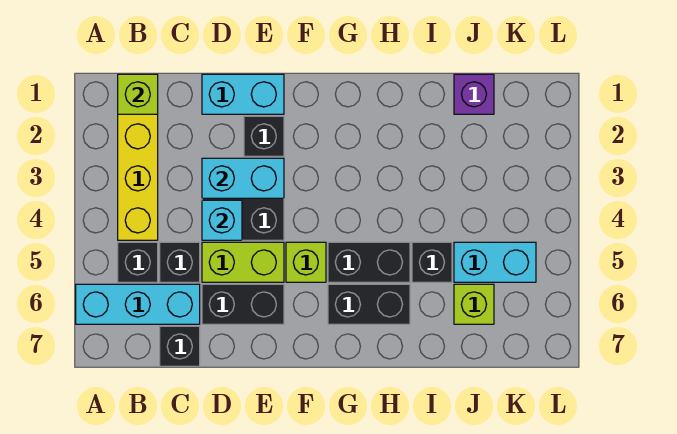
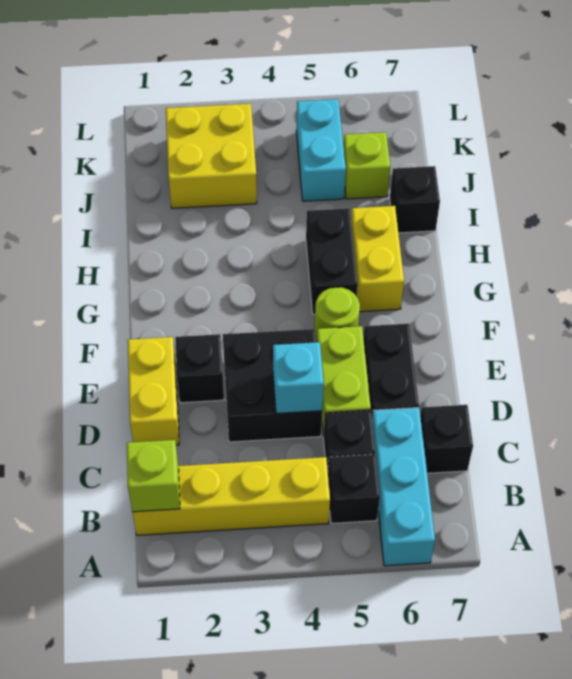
cyan brick D1:E1 level 1 -> yellow brick D1:E1 level 1
cyan brick D3:E3 level 2 -> none
lime brick F5 level 1 -> lime round brick F5 level 1
black brick G6:H6 level 1 -> yellow brick G6:H6 level 1
black brick I5 level 1 -> black brick I7 level 1
purple brick J1 level 1 -> none
none -> yellow brick J2:K3 level 1

